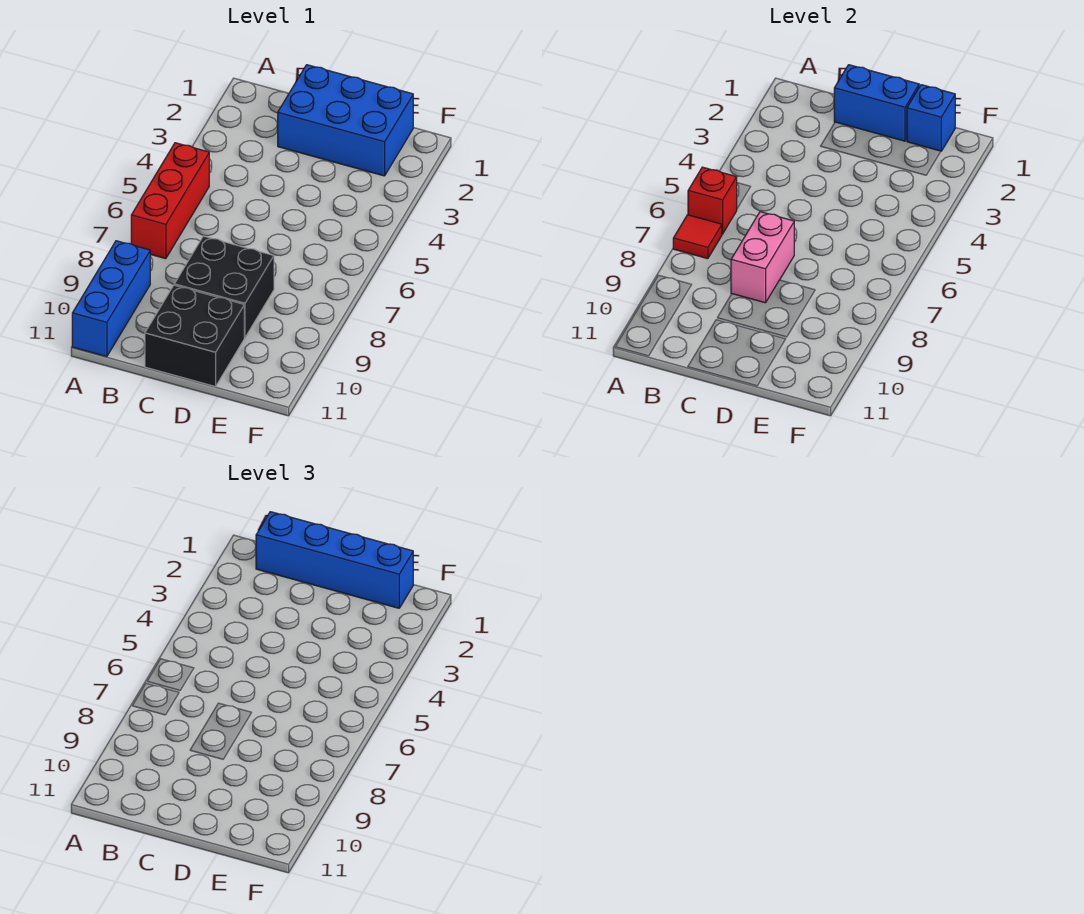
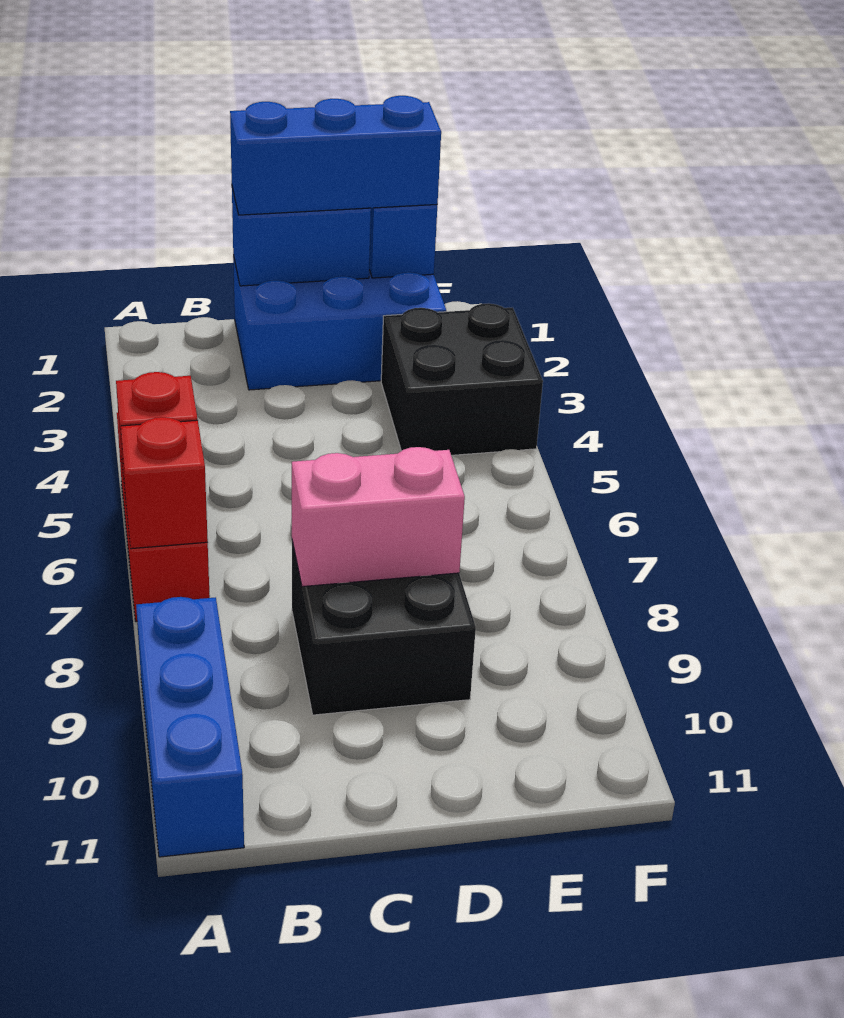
red tile A7 level 2 -> red brick A7 level 2
blue brick B1:E1 level 3 -> blue brick C1:E1 level 3
pink brick C7:C8 level 2 -> pink brick C8:D8 level 2
black brick C10:D11 level 1 -> black brick E3:F4 level 1

